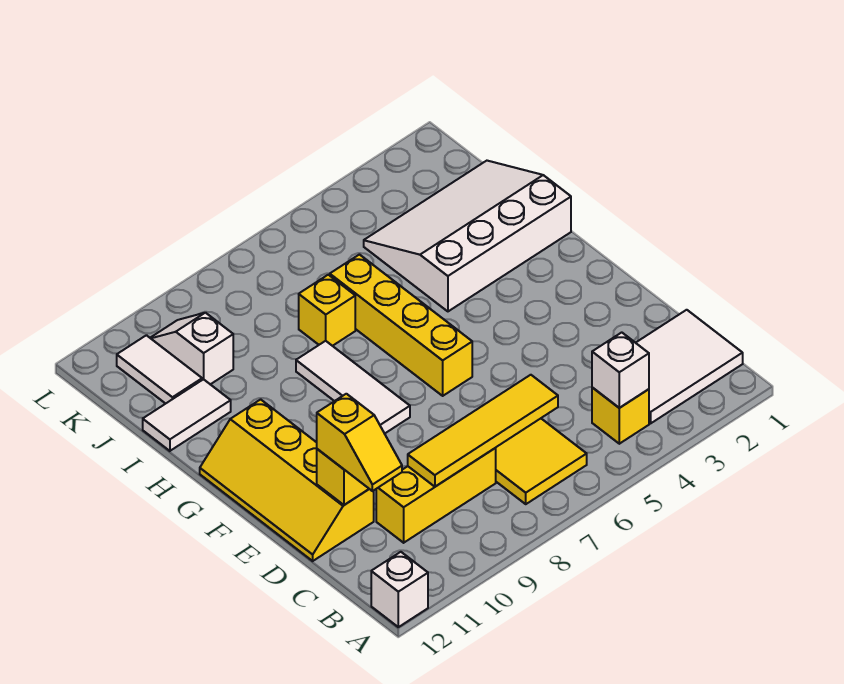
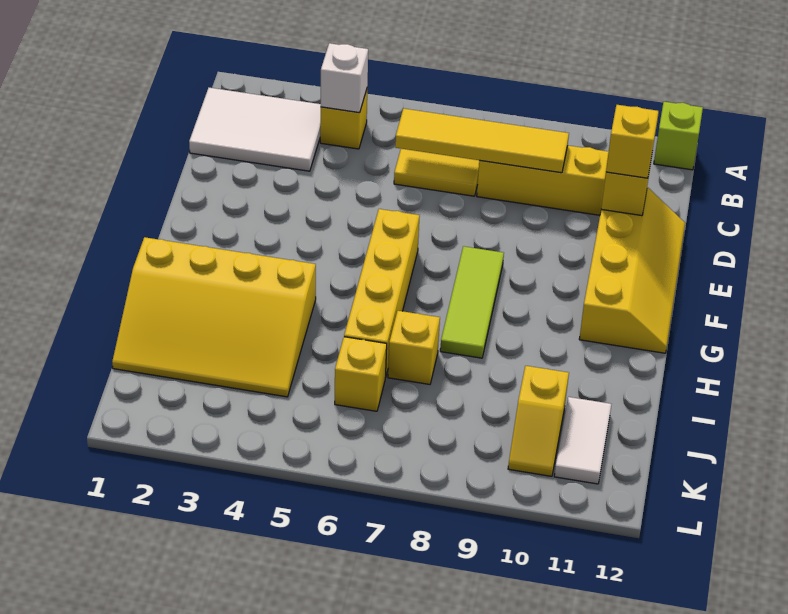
white brick A12 level 1 -> lime brick A12 level 1
white tile F8:H8 level 1 -> lime tile F8:H8 level 1
white slope H1:J4 level 1 top H -> yellow slope H1:J4 level 1 top H
white tile I11:I12 level 1 -> none
none -> yellow brick J6 level 1
white slope J10:K10 level 1 top J -> yellow slope J10:K10 level 1 top J

